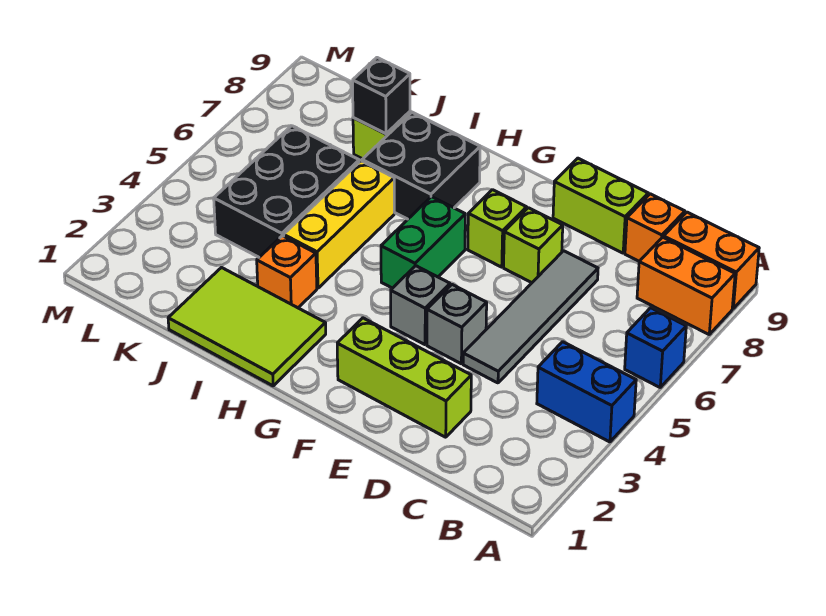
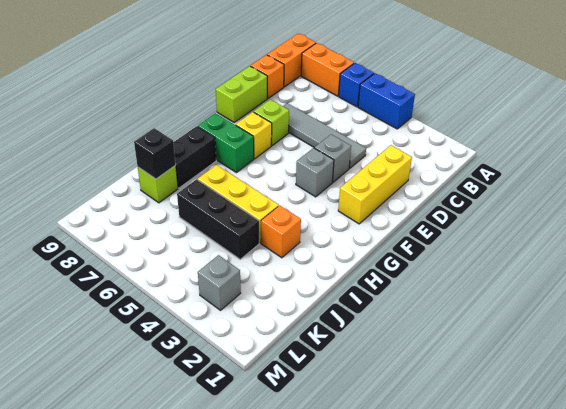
blue brick A4:B4 level 1 -> blue brick A4:A5 level 1
orange brick A8:B8 level 1 -> orange brick A7:A8 level 1
lime brick D2:F2 level 1 -> yellow brick D2:F2 level 1
lime brick F7 level 1 -> yellow brick F7 level 1
green brick G5:G6 level 1 -> green brick G7:G8 level 1
lime tile H1:J2 level 1 -> none
black brick H7:I8 level 1 -> black brick H8:I8 level 1
black brick J4:K6 level 1 -> black brick J4:J6 level 1
none -> grey brick L3 level 1

